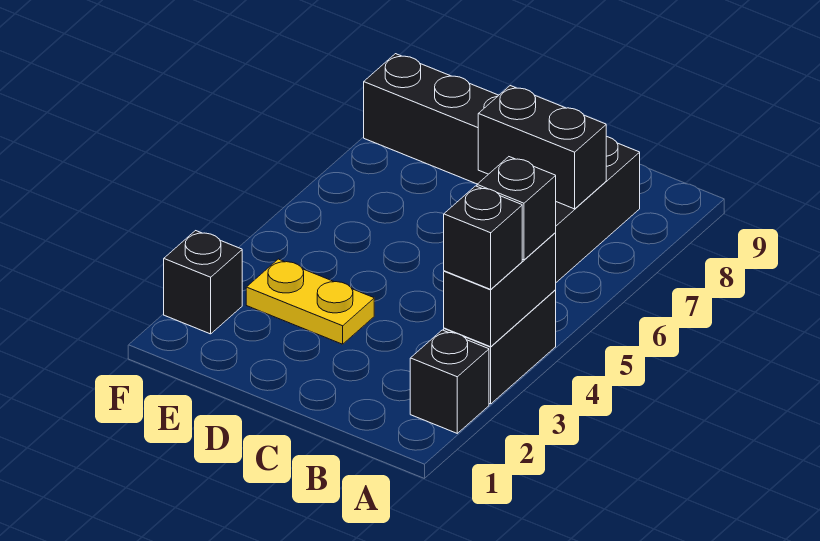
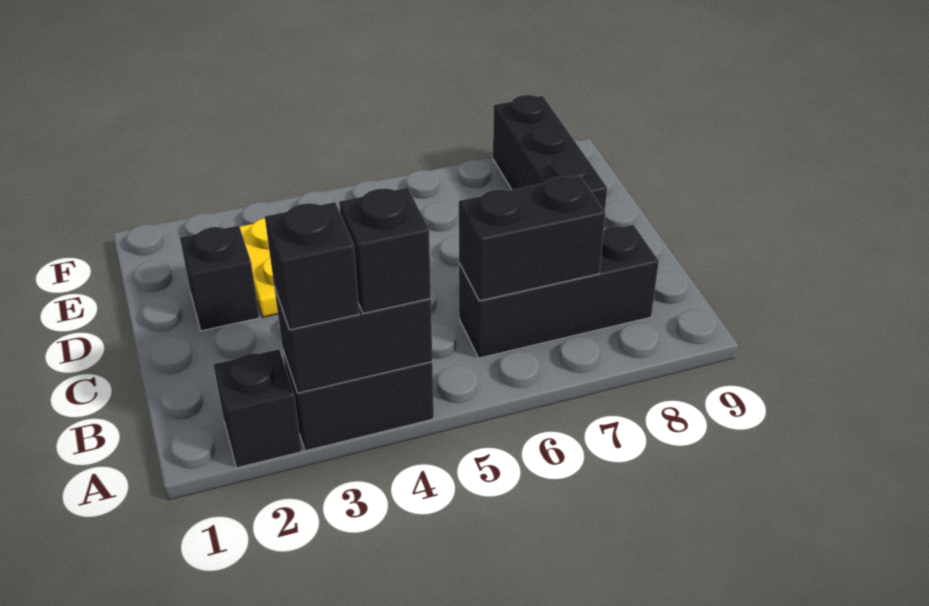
black brick B7:C7 level 2 -> black brick B6:B7 level 2
black brick F2 level 1 -> black brick D2 level 1

